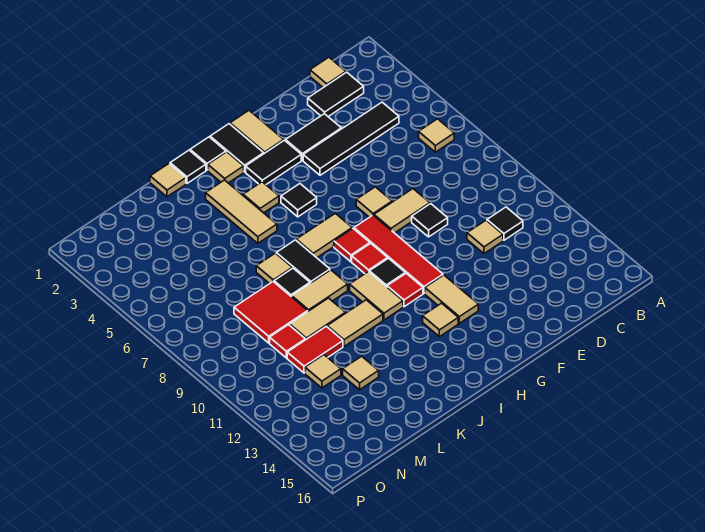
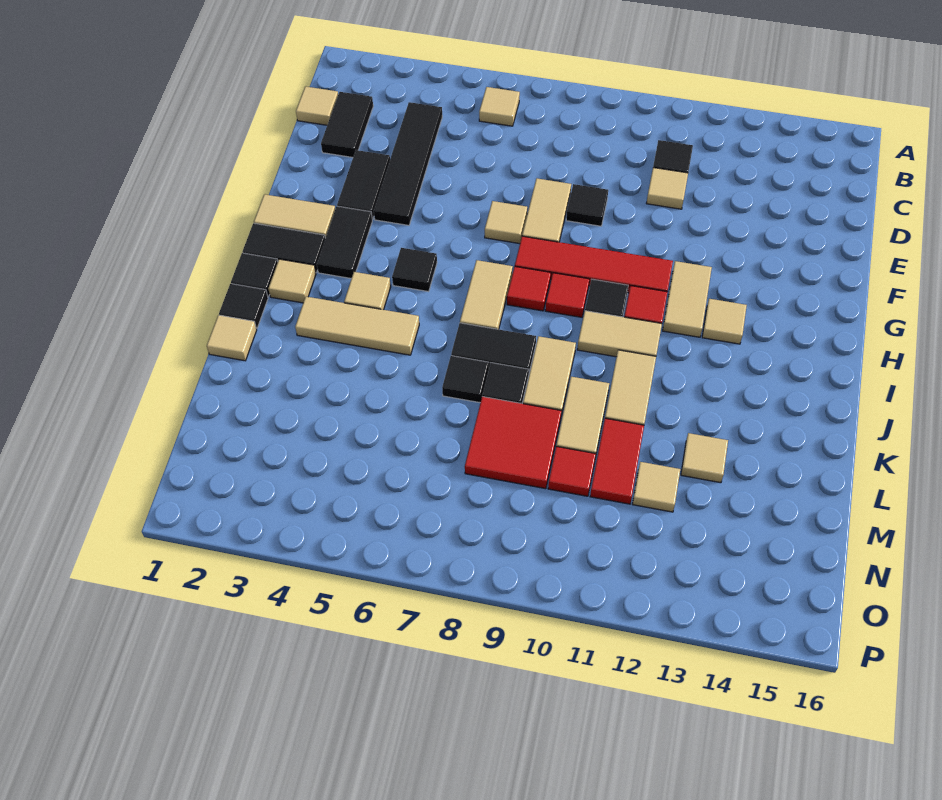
tan tile G12:G13 level 1 -> tan tile G12:H12 level 1
tan tile K7 level 1 -> black tile K7 level 1

